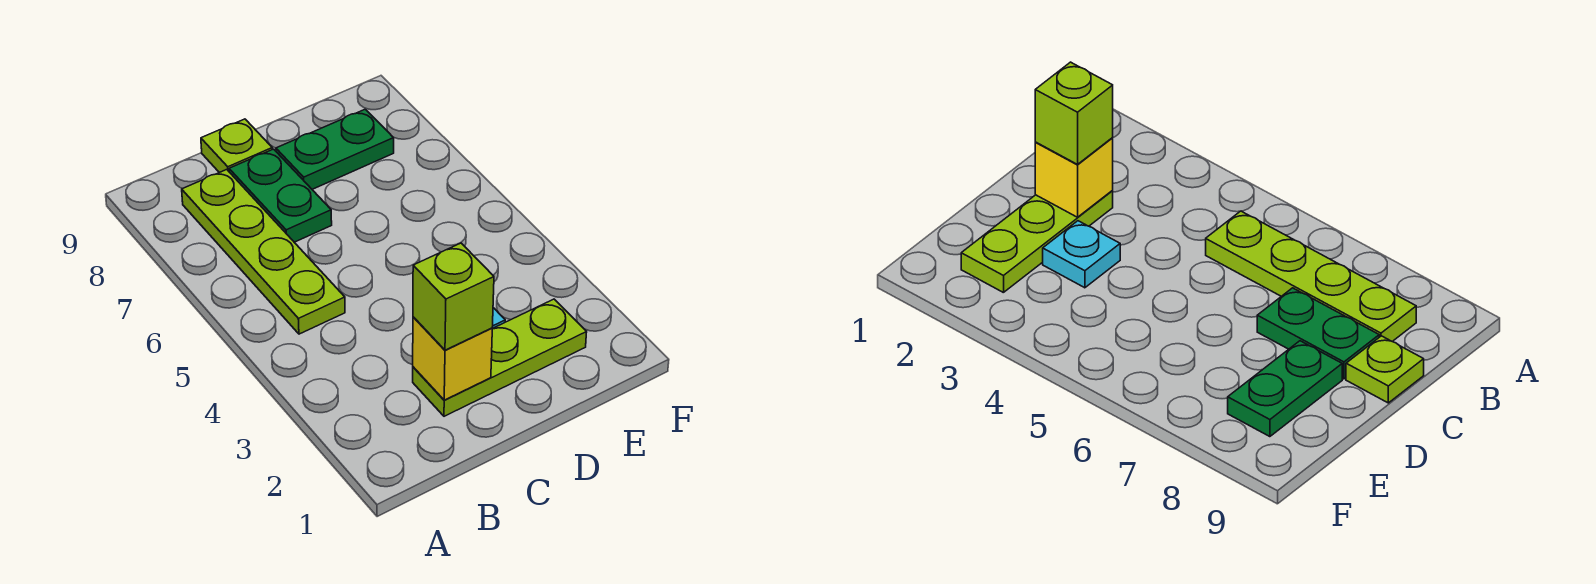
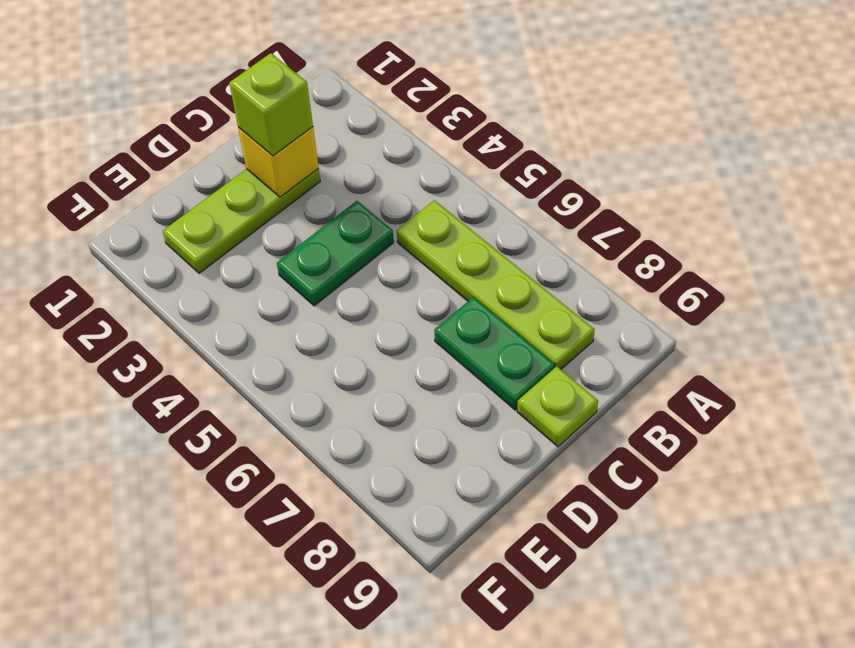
cyan plate D3 level 1 -> none
green plate D8:E8 level 1 -> green plate C4:D4 level 1

